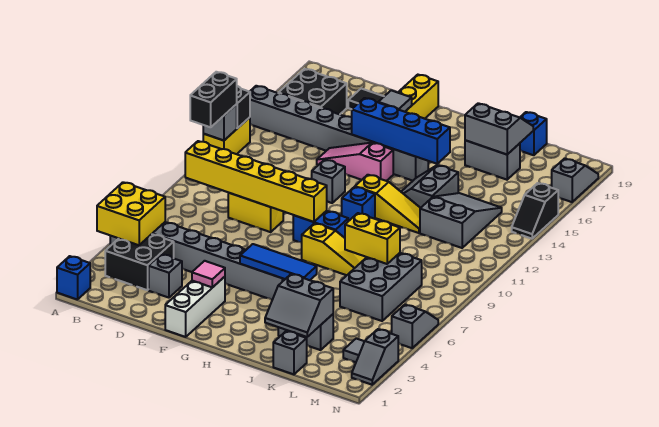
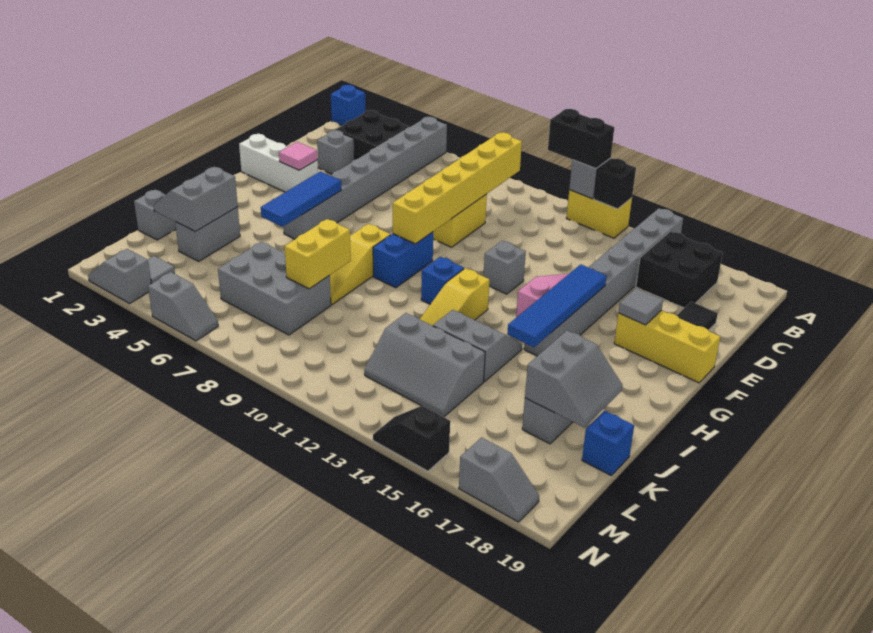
yellow brick A4:B5 level 2 -> none
blue brick F15:I15 level 2 -> blue tile F15:I15 level 2
grey slope K12:L14 level 1 top 12 -> grey slope K12:L14 level 1 top K

